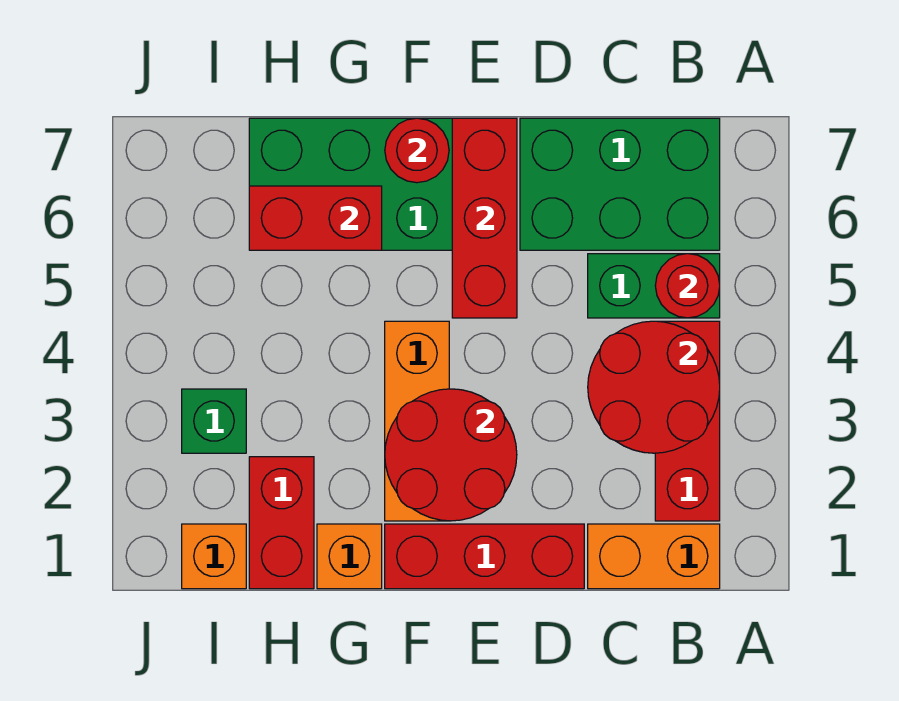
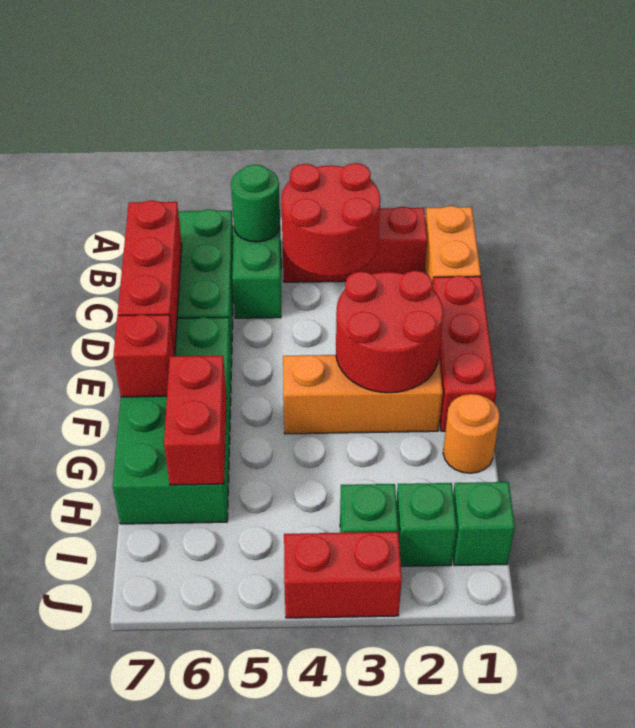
red round brick B5 level 2 -> green round brick B5 level 2
red brick E5:E7 level 2 -> red brick C7:E7 level 2
red round brick F7 level 2 -> red brick F7 level 2
orange brick G1 level 1 -> orange round brick G1 level 1
red brick H1:H2 level 1 -> red brick J3:J4 level 1
orange brick I1 level 1 -> green brick I1 level 1
none -> green brick I2 level 1

